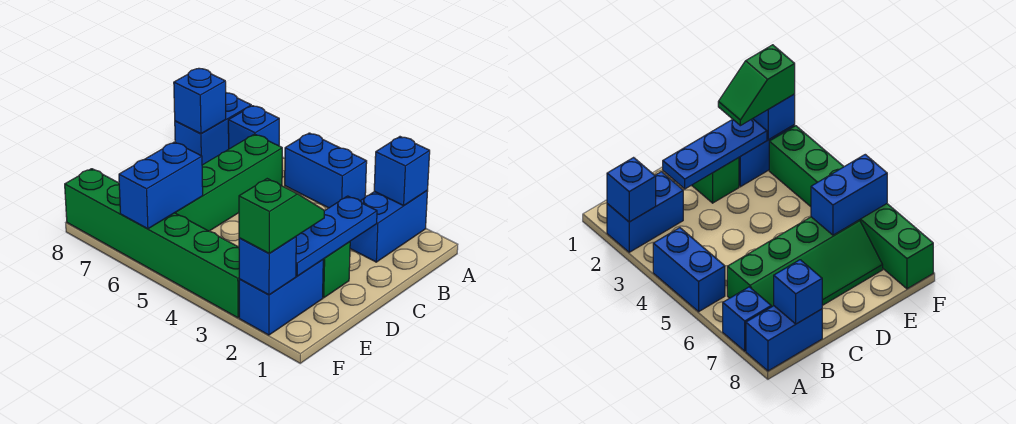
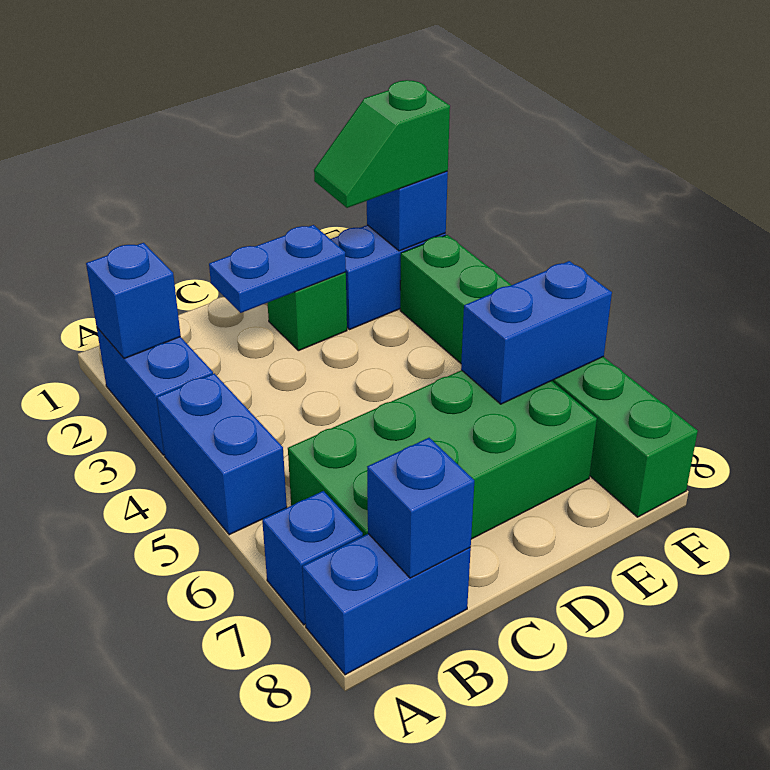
blue brick A2:B2 level 1 -> blue brick A2:A3 level 1
green slope B6:E7 level 1 top 6 -> green brick B6:E7 level 1
blue plate C2:E2 level 2 -> blue plate C2:D2 level 2

